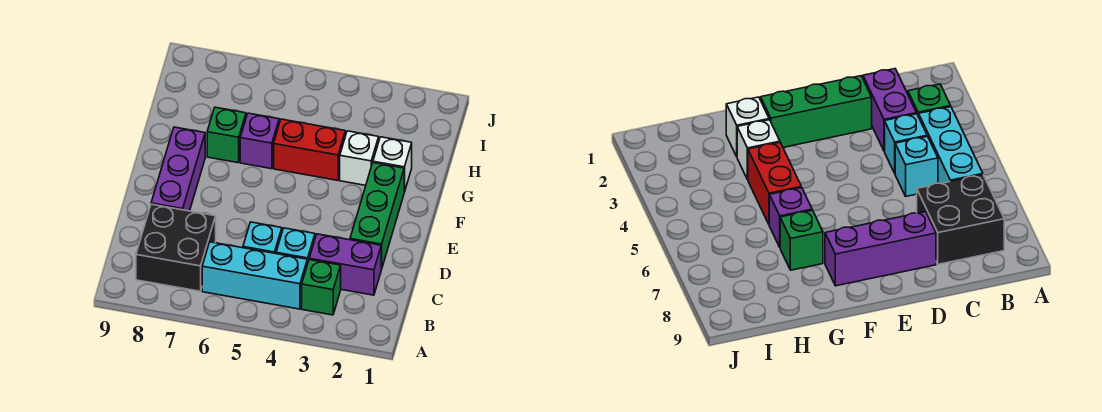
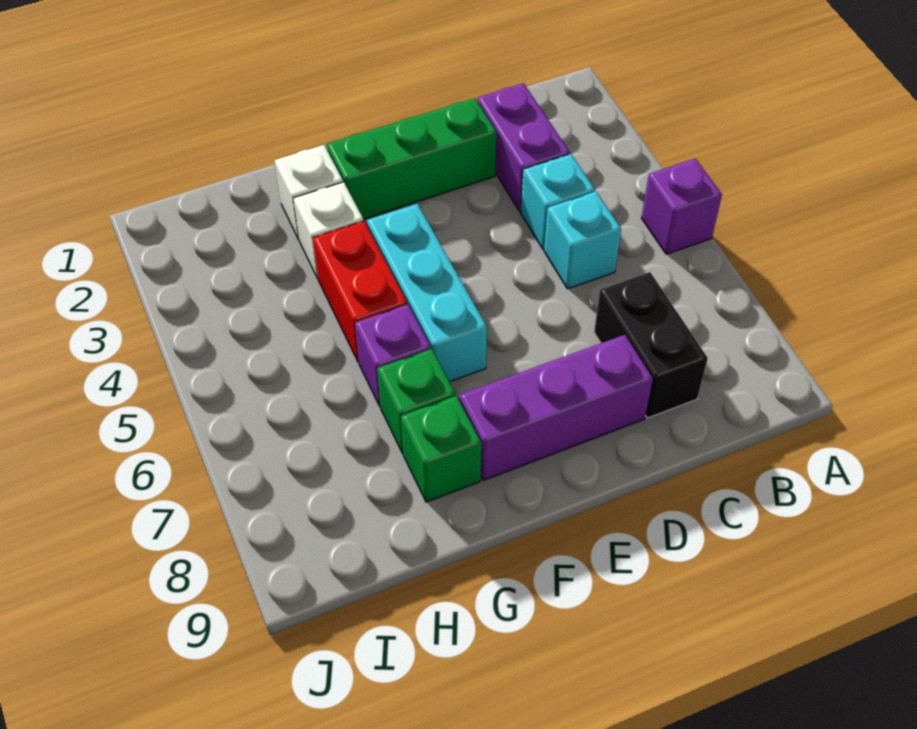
none -> purple brick A5 level 1
green brick B3 level 1 -> green brick G8 level 1
cyan brick B4:B6 level 1 -> cyan brick F4:F6 level 1
black brick B7:C8 level 1 -> black brick C7:C8 level 1

